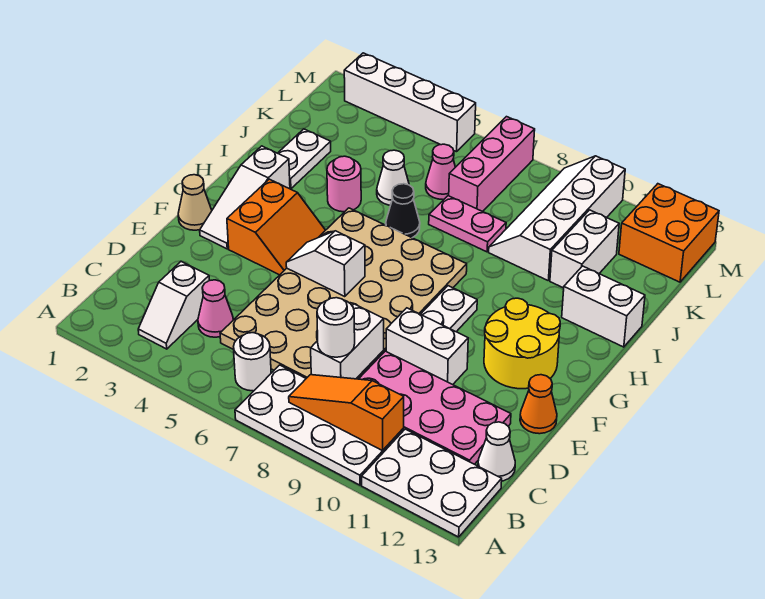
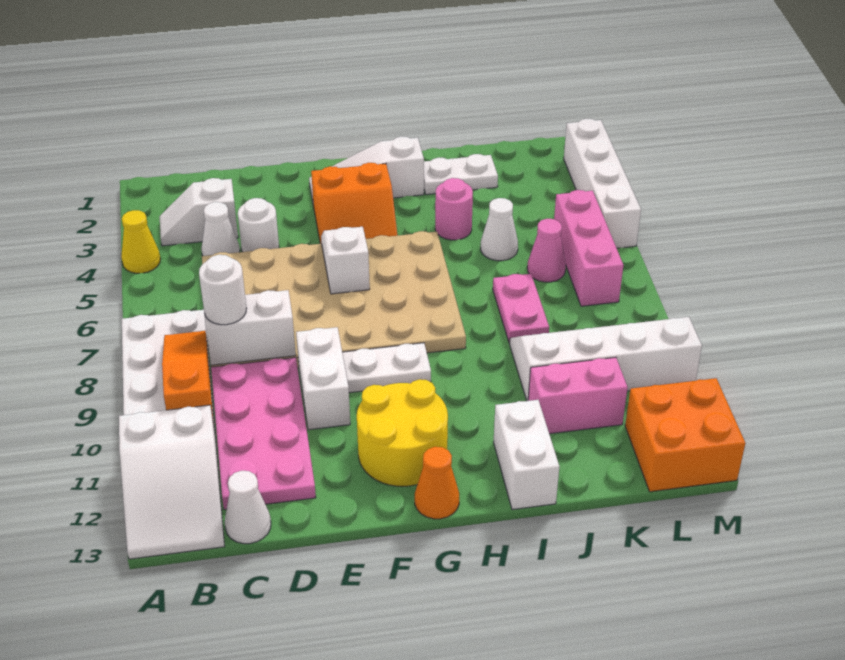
none -> yellow cone A4 level 1
white plate A11:B13 level 1 -> white slope A11:B13 level 1 top 11
white round brick B6 level 1 -> white round brick D4 level 1
pink cone C4 level 1 -> white cone C4 level 1
orange cone E13 level 1 -> orange cone G13 level 1
tan cone F1 level 1 -> none
black cone I6 level 1 -> none
white brick J11:K11 level 1 -> pink brick J11:K11 level 1
pink brick K7:M7 level 1 -> pink brick L5:L7 level 1

